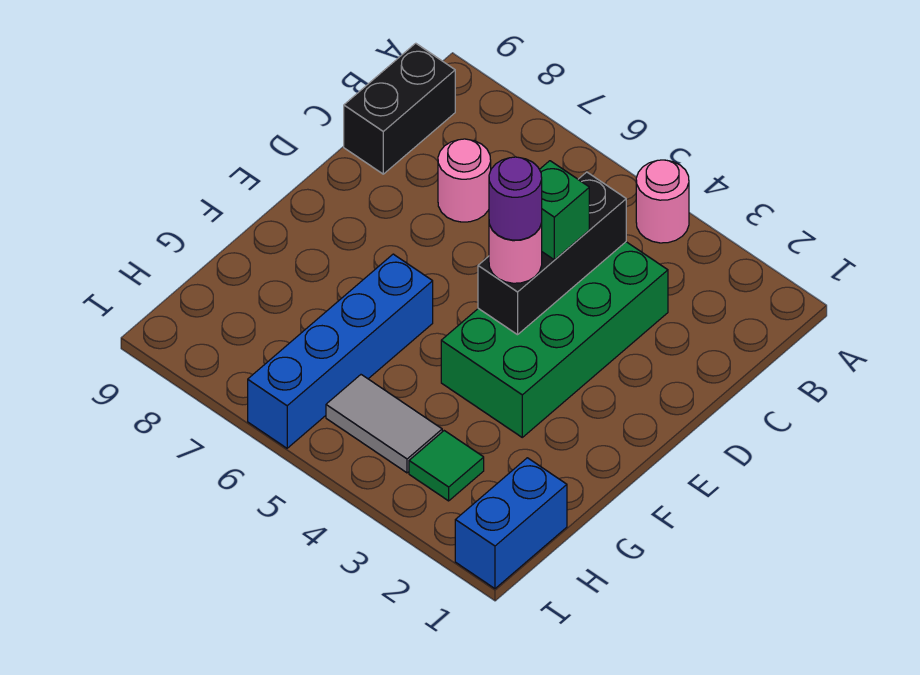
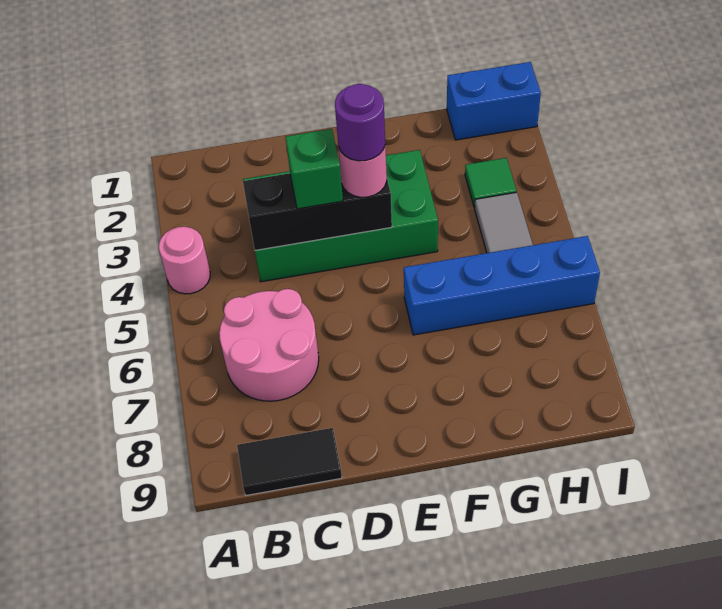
black brick B9:C9 level 1 -> black tile B9:C9 level 1
pink round brick C7 level 1 -> pink round brick B6:C7 level 1

